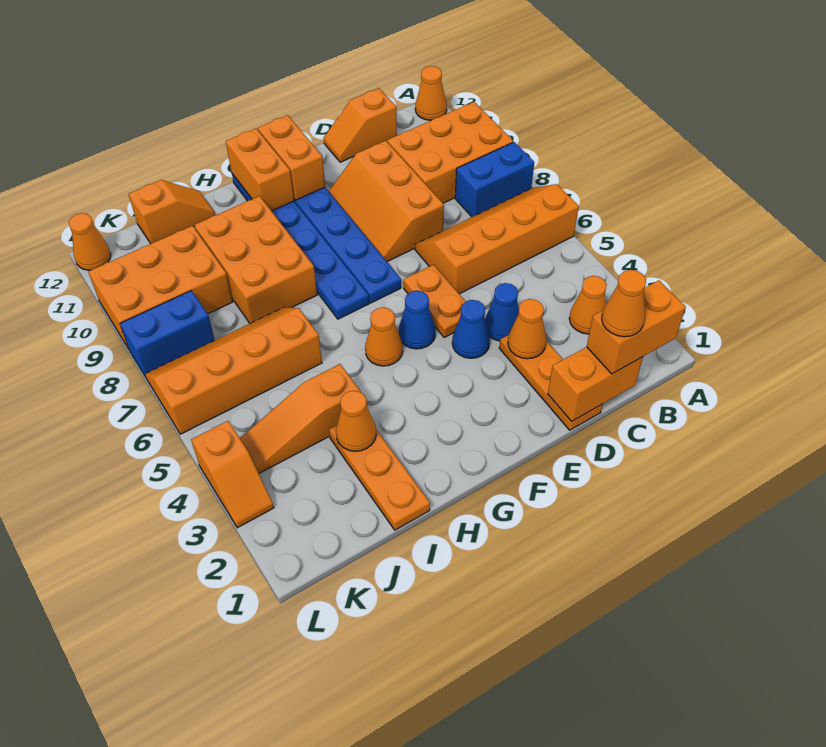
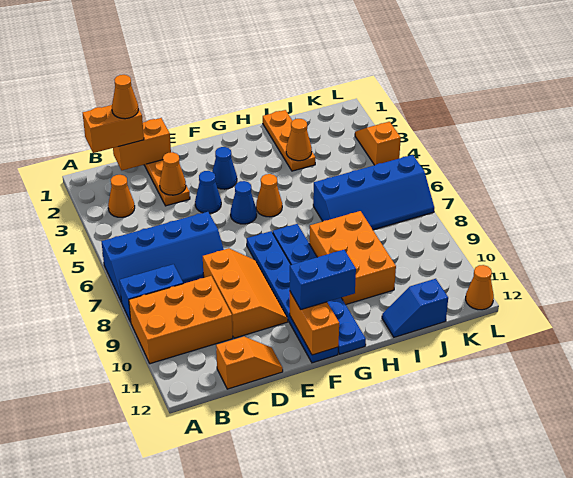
orange slope A6:D7 level 1 top 6 -> blue slope A6:D7 level 1 top 6
orange cone A12 level 1 -> none
blue cone D4 level 1 -> blue cone F3 level 1
orange plate E5:E6 level 1 -> none
orange brick G11:G12 level 2 -> none
orange slope I4:K4 level 1 top I -> none
orange slope I6:L7 level 1 top 6 -> blue slope I6:L7 level 1 top 6
orange slope I12:J12 level 1 top J -> blue slope I12:J12 level 1 top J
orange brick J9:L10 level 1 -> none
blue brick K8:L8 level 1 -> blue brick F11:G11 level 3

